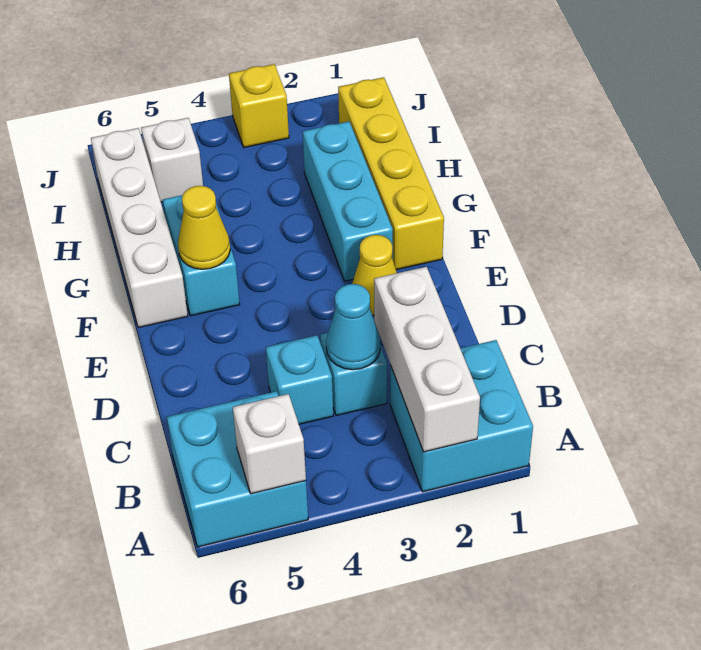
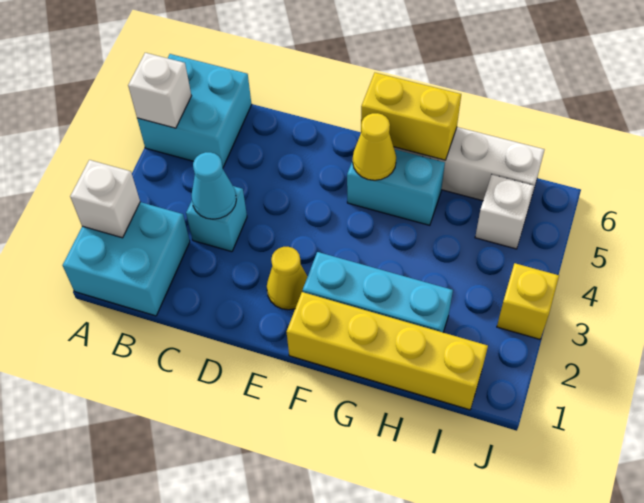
white brick A2:C2 level 2 -> white brick A2 level 2
cyan brick C4 level 1 -> none
none -> yellow brick F6:G6 level 2

